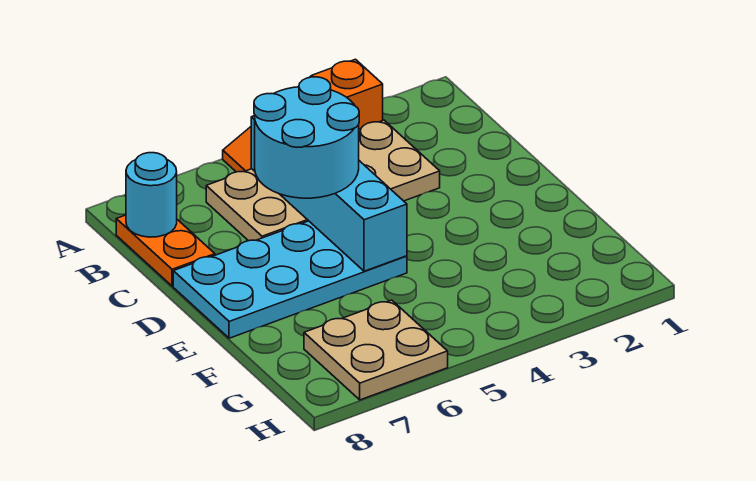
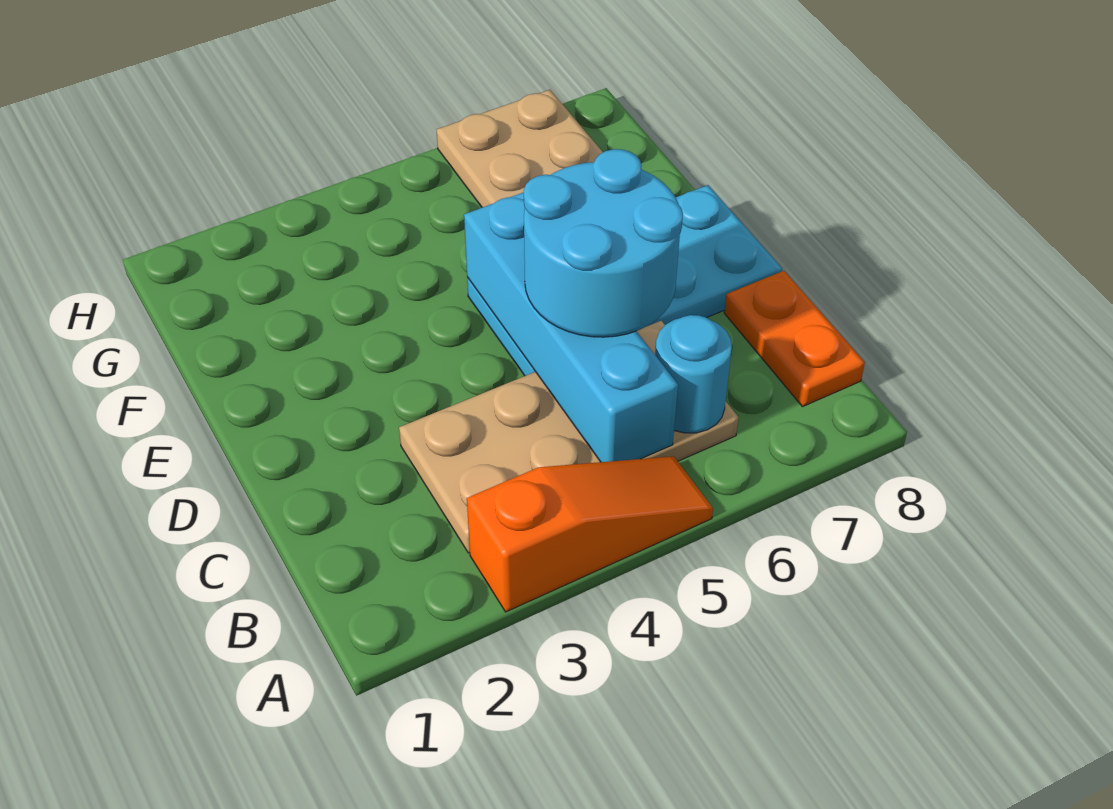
cyan round brick B8 level 2 -> cyan round brick B6 level 2

